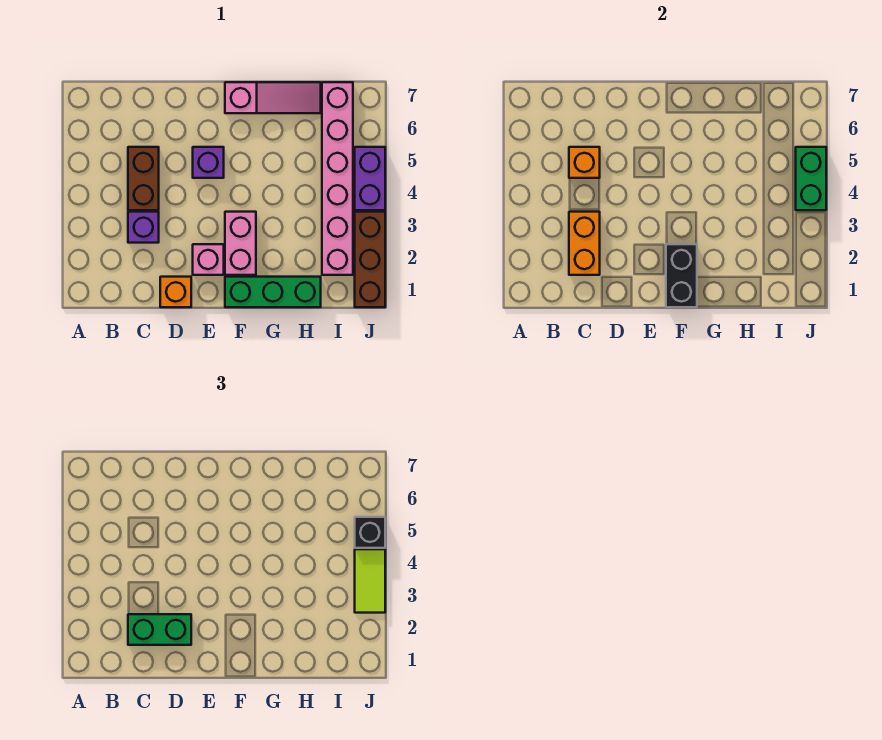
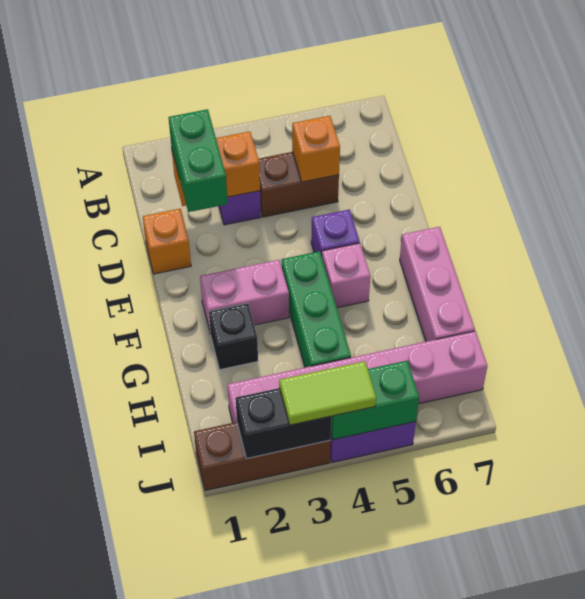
pink brick E2 level 1 -> pink brick F5 level 1
green brick F1:H1 level 1 -> green brick F4:H4 level 1
black brick F1:F2 level 2 -> black brick J2:J3 level 2
pink slope F7:H7 level 1 top F -> pink brick F7:H7 level 1
black brick J5 level 3 -> black brick G2 level 1

